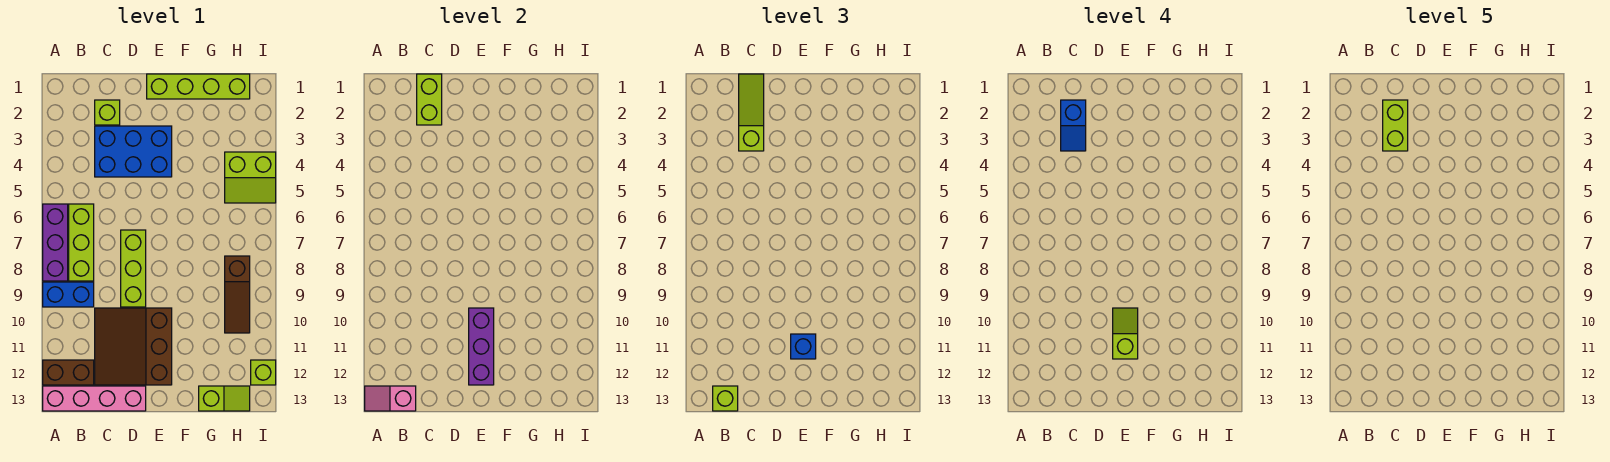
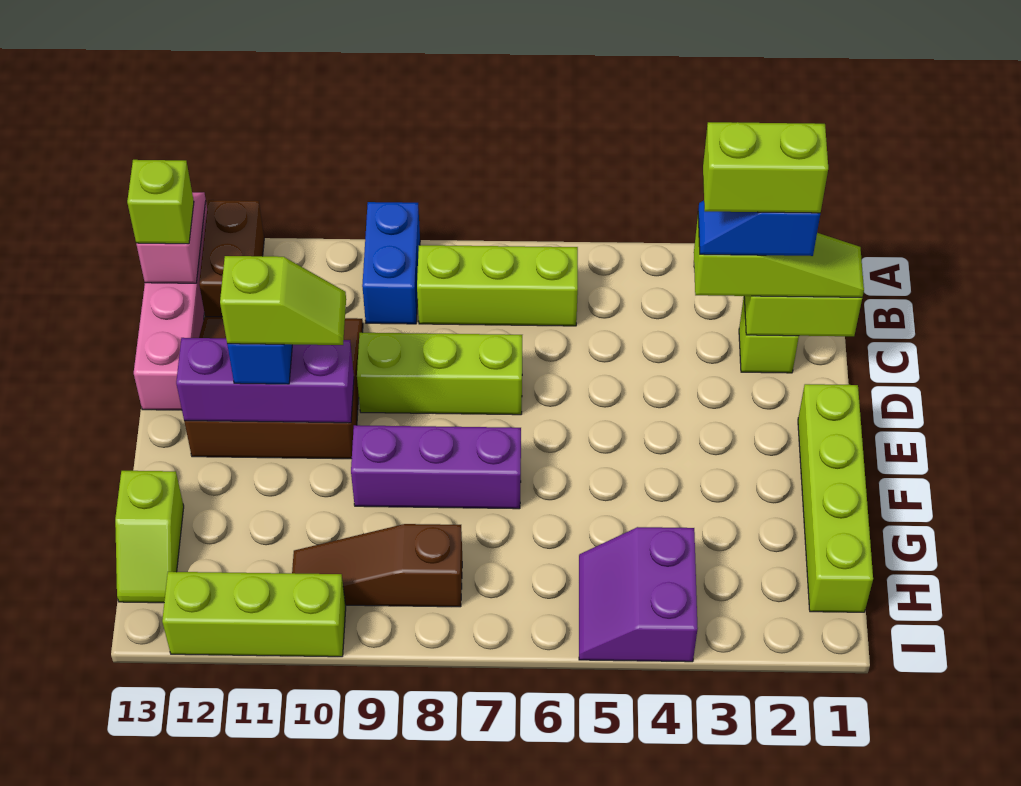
purple brick A6:A8 level 1 -> purple brick F7:F9 level 1
blue brick C3:E4 level 1 -> none
lime slope H4:I5 level 1 top 4 -> purple slope H4:I5 level 1 top 4
lime brick I12 level 1 -> lime brick I10:I12 level 1

